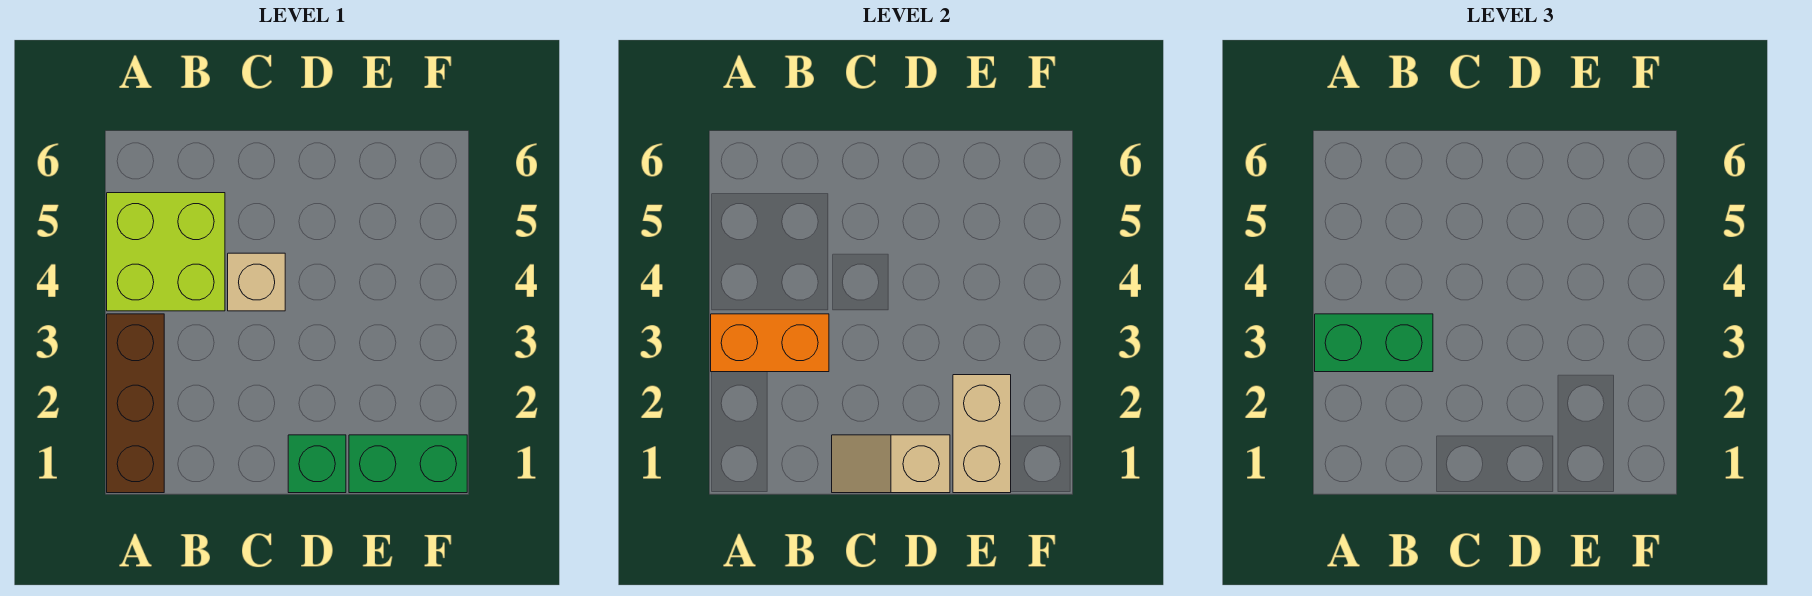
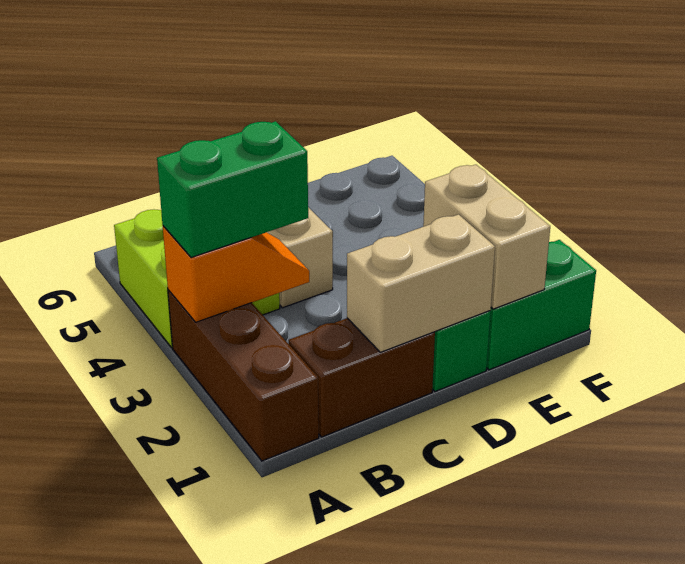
orange brick A3:B3 level 2 -> orange slope A3:B3 level 2 top A
none -> brown brick B1:C1 level 1
tan slope C1:D1 level 2 top D -> tan brick C1:D1 level 2

